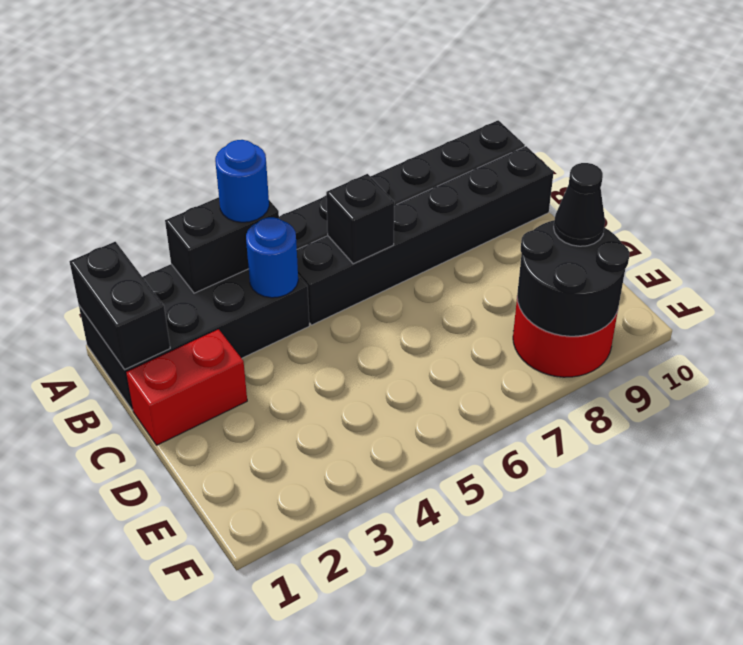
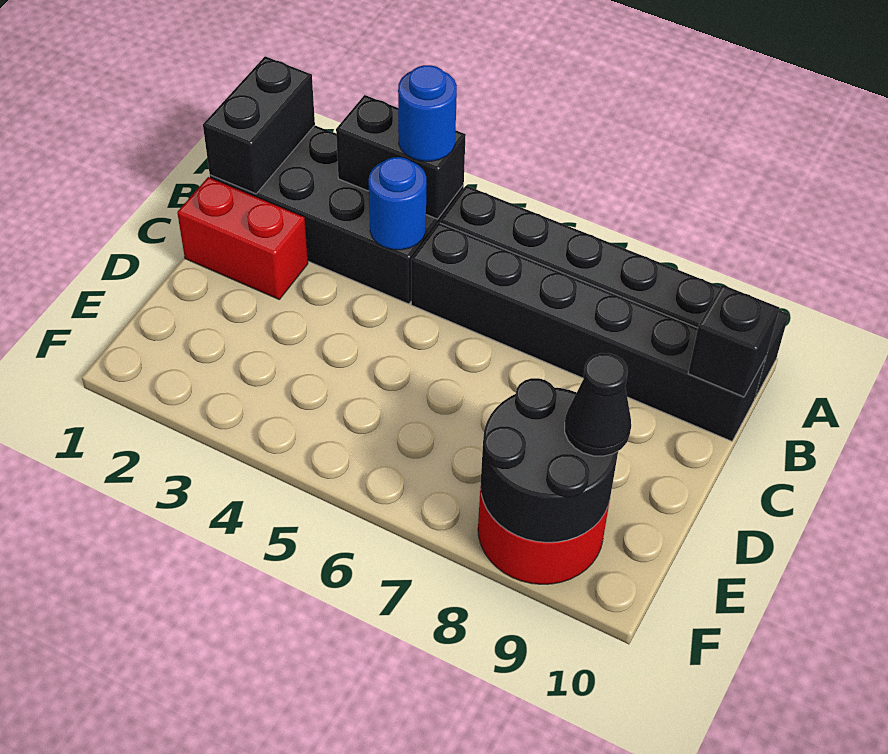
black brick B6 level 2 -> black brick B10 level 2

